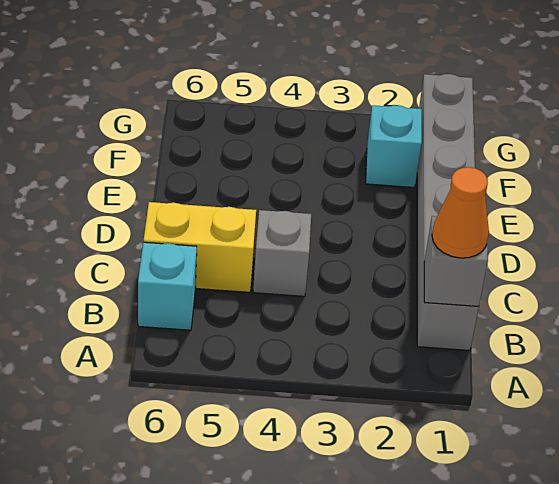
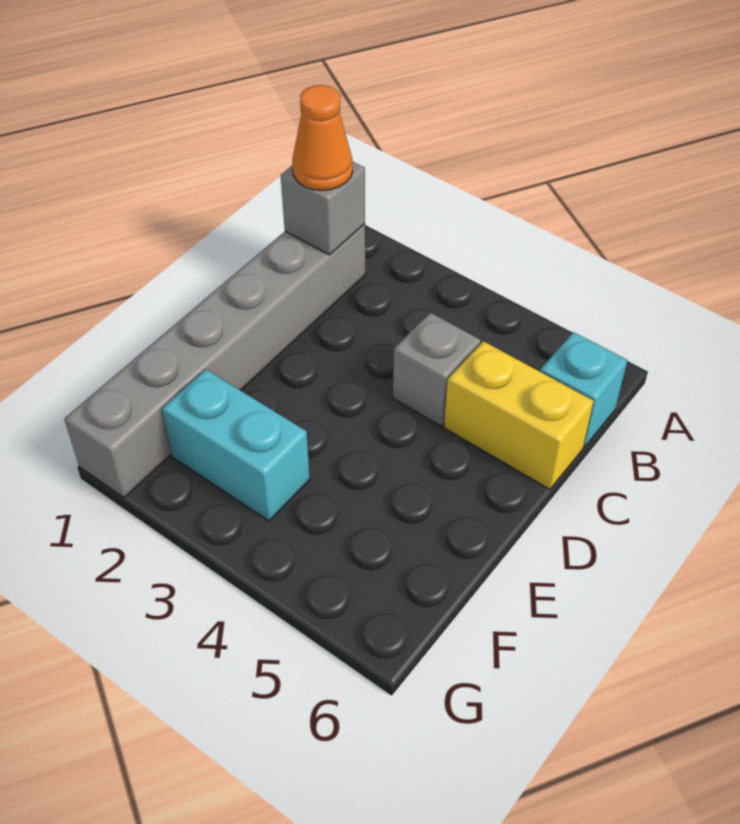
cyan brick F2 level 1 -> cyan brick F2:F3 level 1

